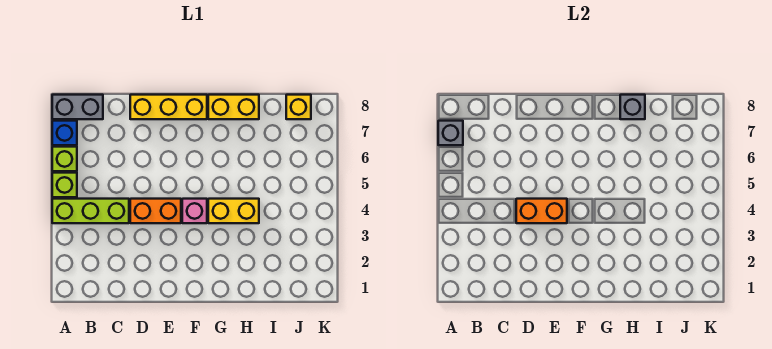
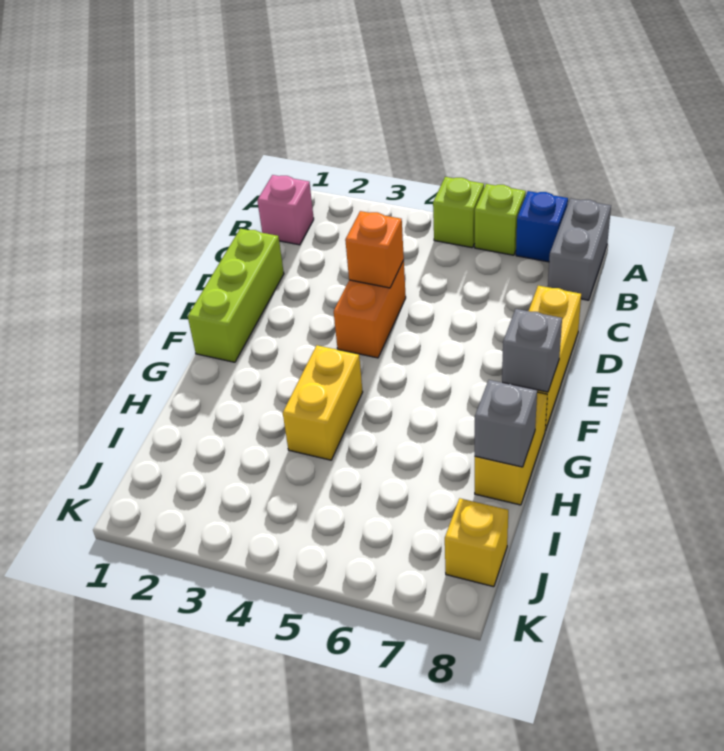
lime brick A4:C4 level 1 -> lime brick D1:F1 level 1
grey brick A7 level 2 -> grey brick F8 level 2
orange brick D4:E4 level 2 -> orange brick D4 level 2
pink brick F4 level 1 -> pink brick B1 level 1

